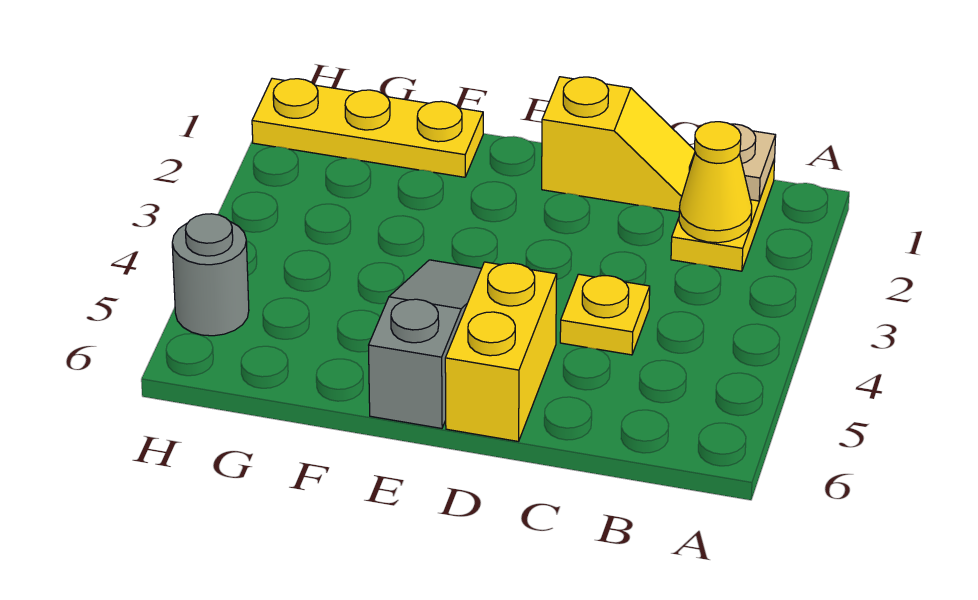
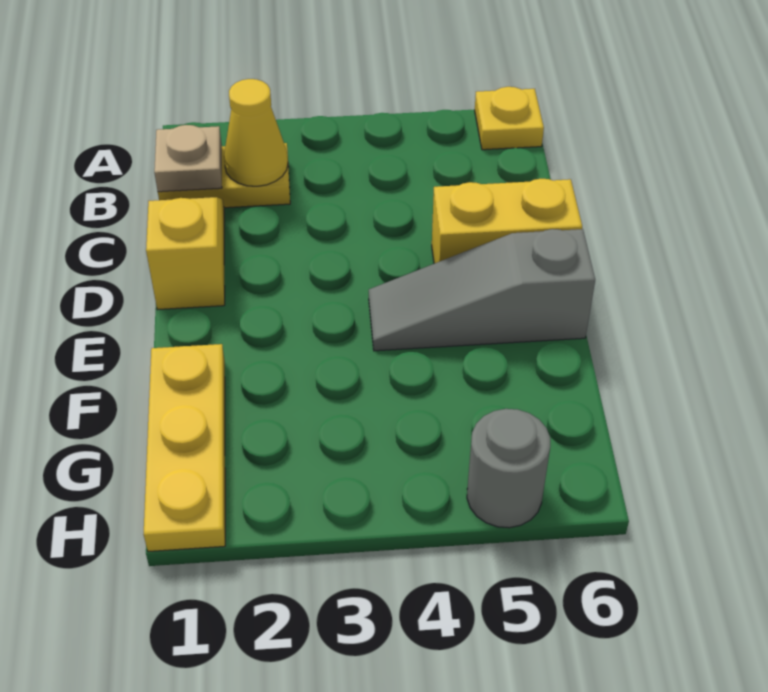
yellow plate C4 level 1 -> yellow plate A6 level 1

